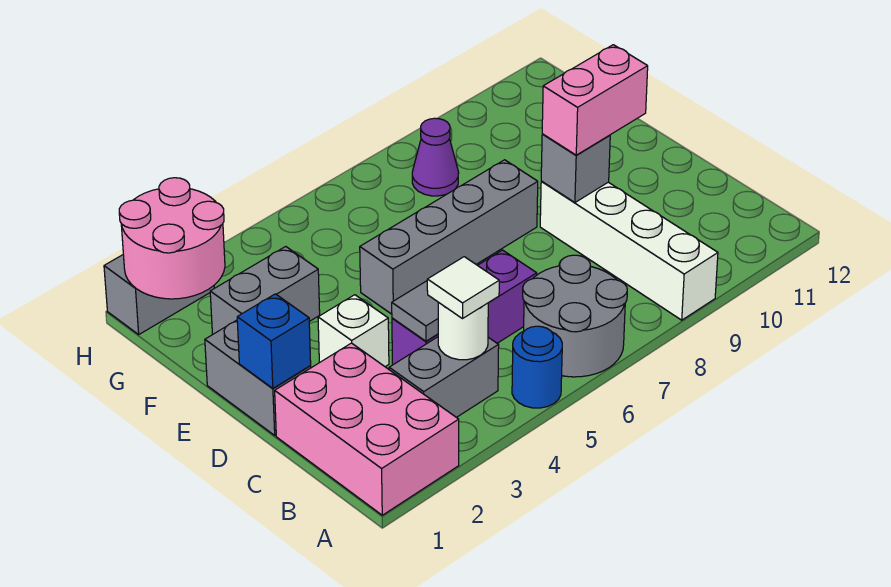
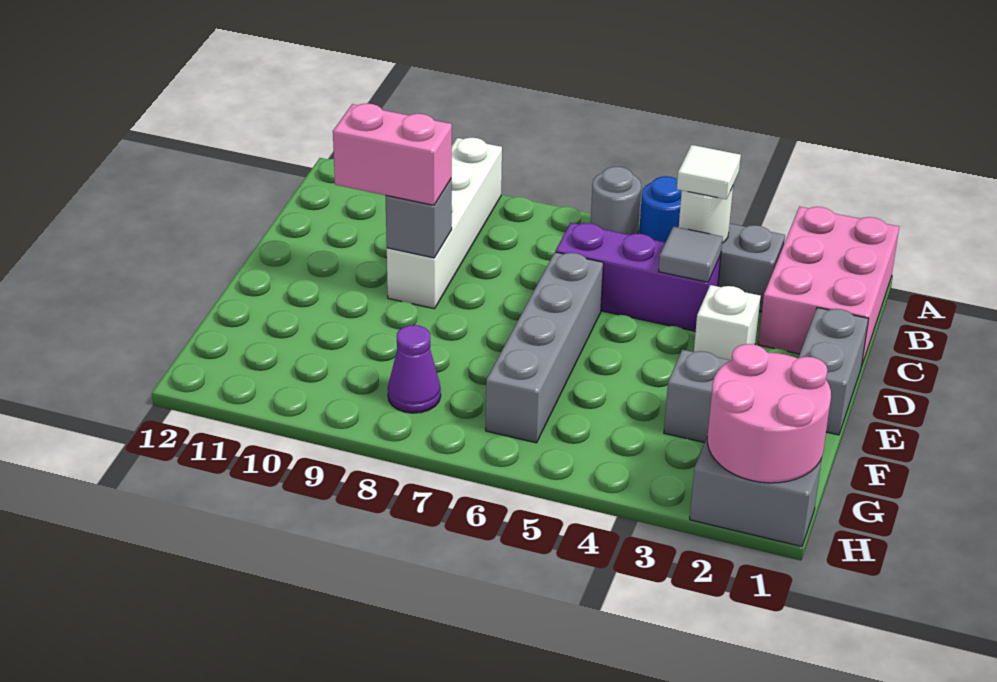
grey round brick A6:B7 level 1 -> grey round brick A6 level 1
blue brick D1 level 2 -> none
grey brick E5:E8 level 1 -> grey brick D6:G6 level 1

